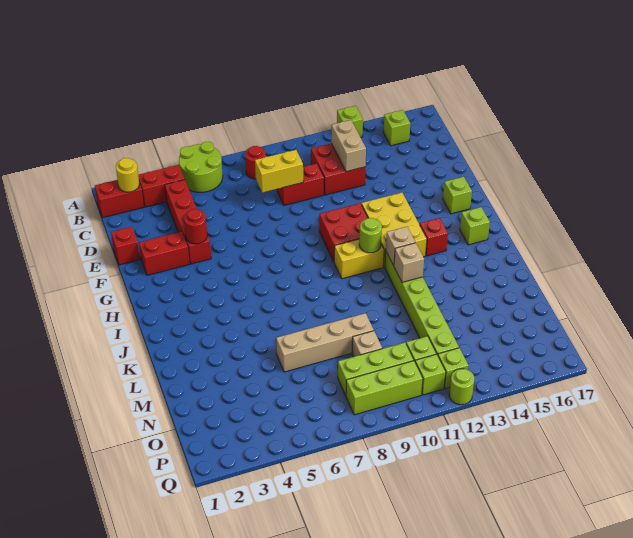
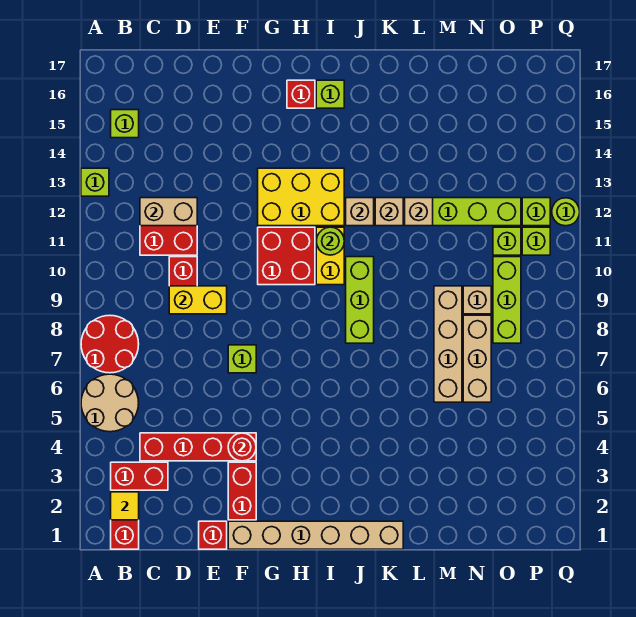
lime round brick A5:B6 level 1 -> tan round brick A5:B6 level 1
yellow round brick B2 level 2 -> yellow tile B2 level 2
red brick B3:B4 level 1 -> red brick B3:C3 level 1
red round brick B8 level 1 -> red round brick A7:B8 level 1
yellow brick D8:D9 level 2 -> yellow brick D9:E9 level 2
none -> tan brick F1:K1 level 1
lime brick G16 level 1 -> lime brick F7 level 1
red brick I14 level 1 -> red brick H16 level 1
none -> tan brick L12 level 2
none -> tan brick N6:N8 level 1
lime brick P8:P10 level 1 -> lime brick J8:J10 level 1

